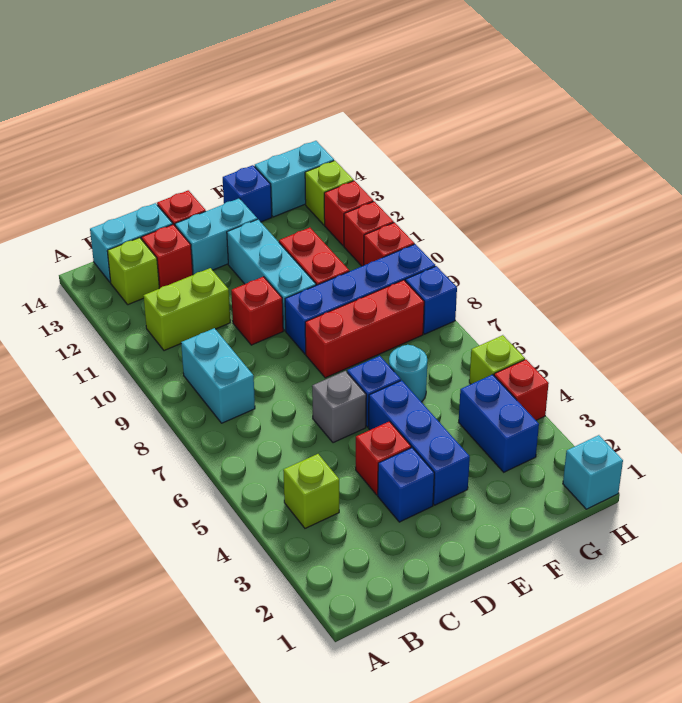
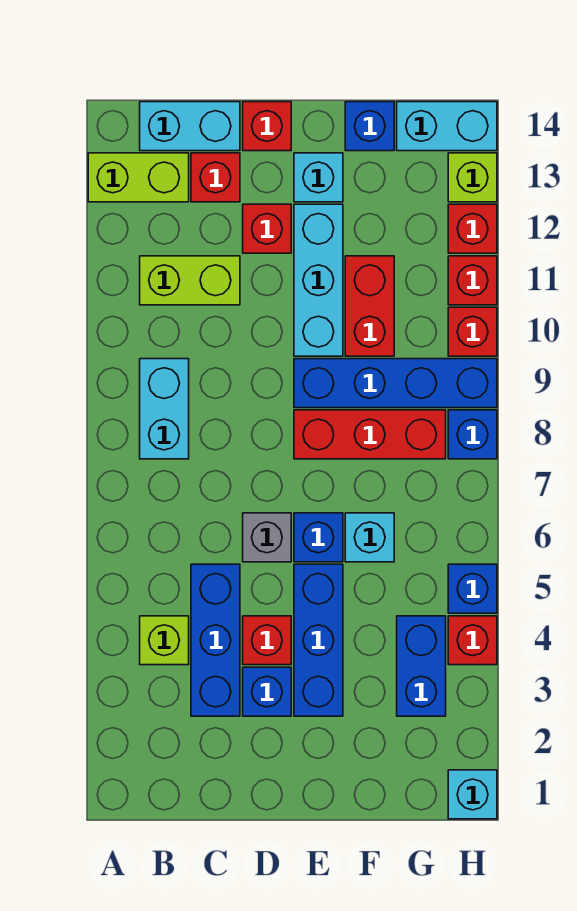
lime brick B13 level 1 -> lime brick A13:B13 level 1
none -> blue brick C3:C5 level 1
red brick D10 level 1 -> red brick D12 level 1
cyan brick D13:E13 level 1 -> cyan brick E13 level 1
cyan round brick F6 level 1 -> cyan brick F6 level 1
lime brick H5 level 1 -> blue brick H5 level 1

